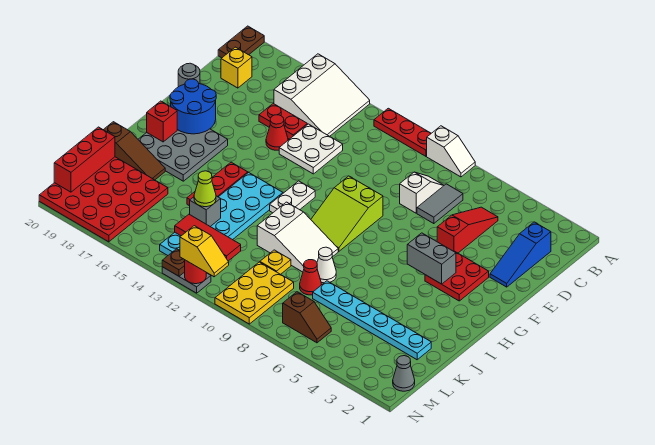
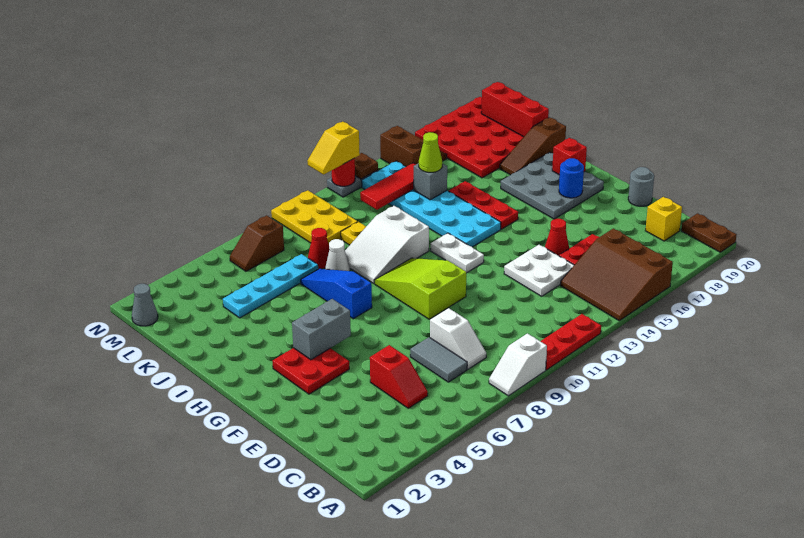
white slope A14:C16 level 1 top 16 -> brown slope A14:C16 level 1 top 16
blue slope C2:E2 level 1 top C -> blue slope H7:J7 level 1 top H
red slope C5:E5 level 1 top E -> red slope C5:D5 level 1 top D
blue round brick F18:G19 level 2 -> blue round brick G18 level 2
cyan plate K2:K7 level 1 -> cyan plate K4:K7 level 1
none -> brown slope M15:N16 level 1 top 15

